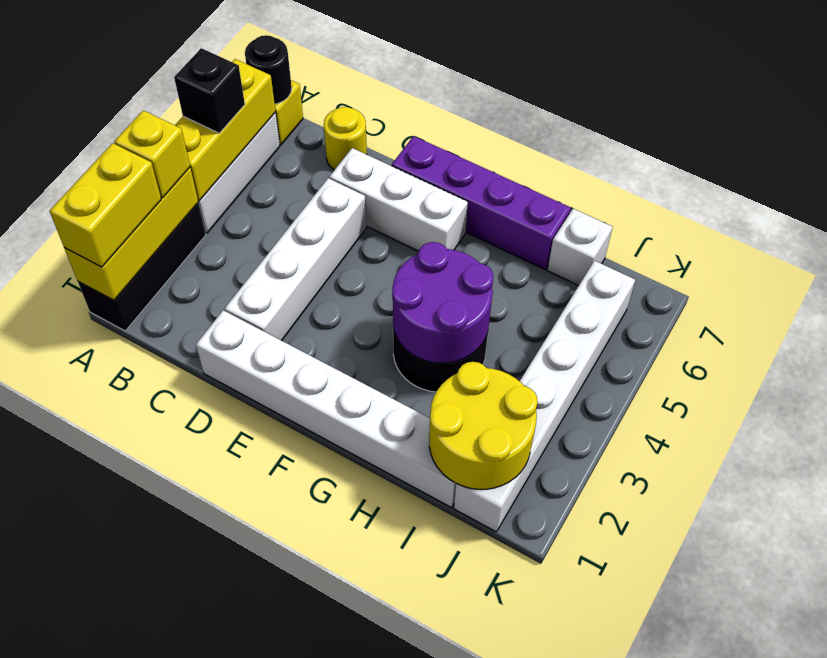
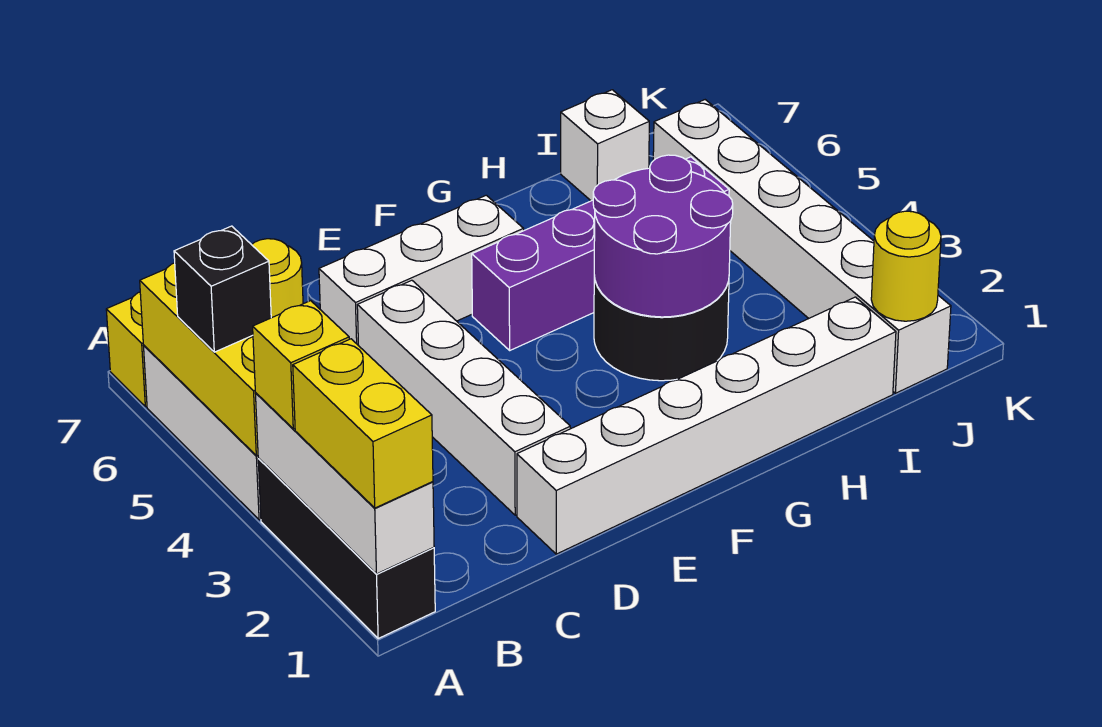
yellow brick A1:A3 level 2 -> white brick A1:A3 level 2
black round brick A7 level 2 -> none
purple brick E7:H7 level 1 -> purple brick F5:I5 level 1
yellow round brick I1:J2 level 2 -> yellow round brick J1 level 2

